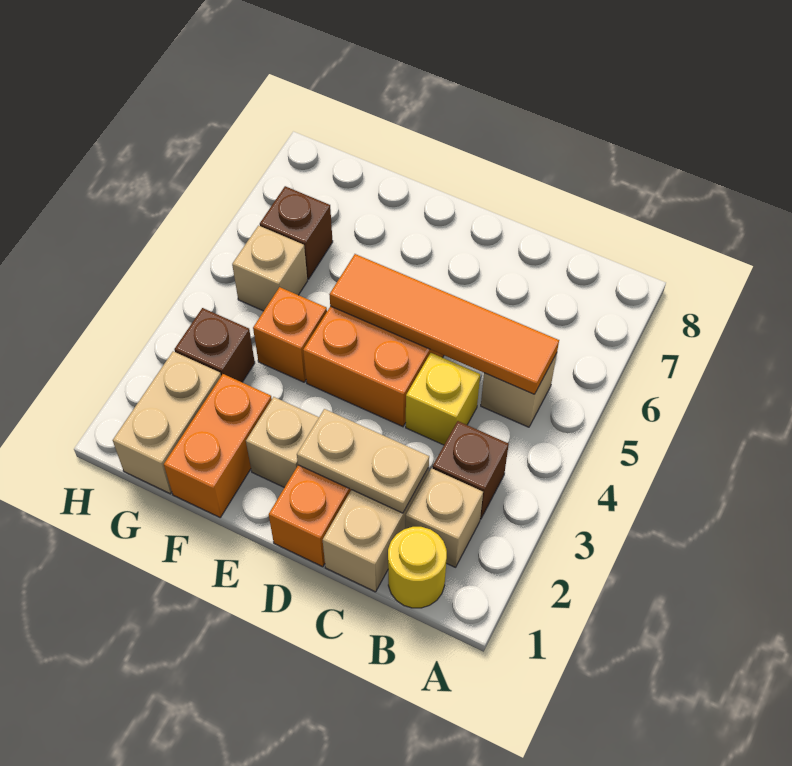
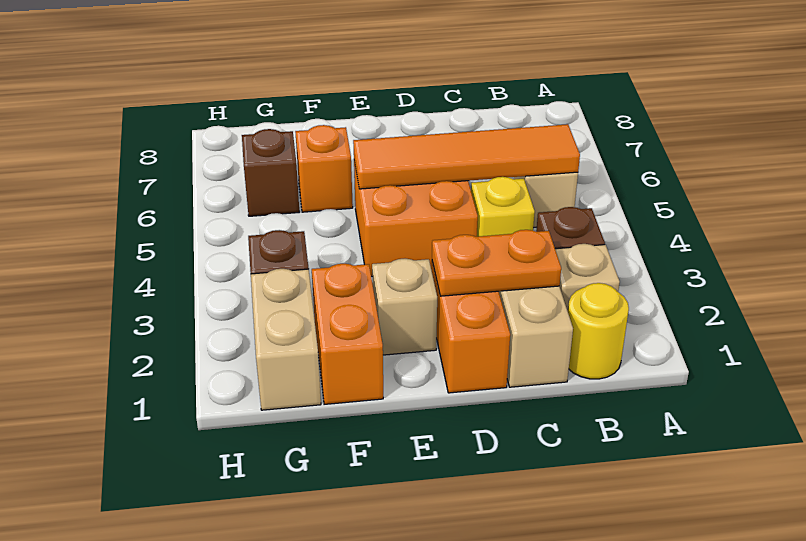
tan plate C2:D2 level 2 -> orange plate C2:D2 level 2
orange brick F4 level 1 -> orange brick F6 level 1
tan brick G5 level 1 -> none

